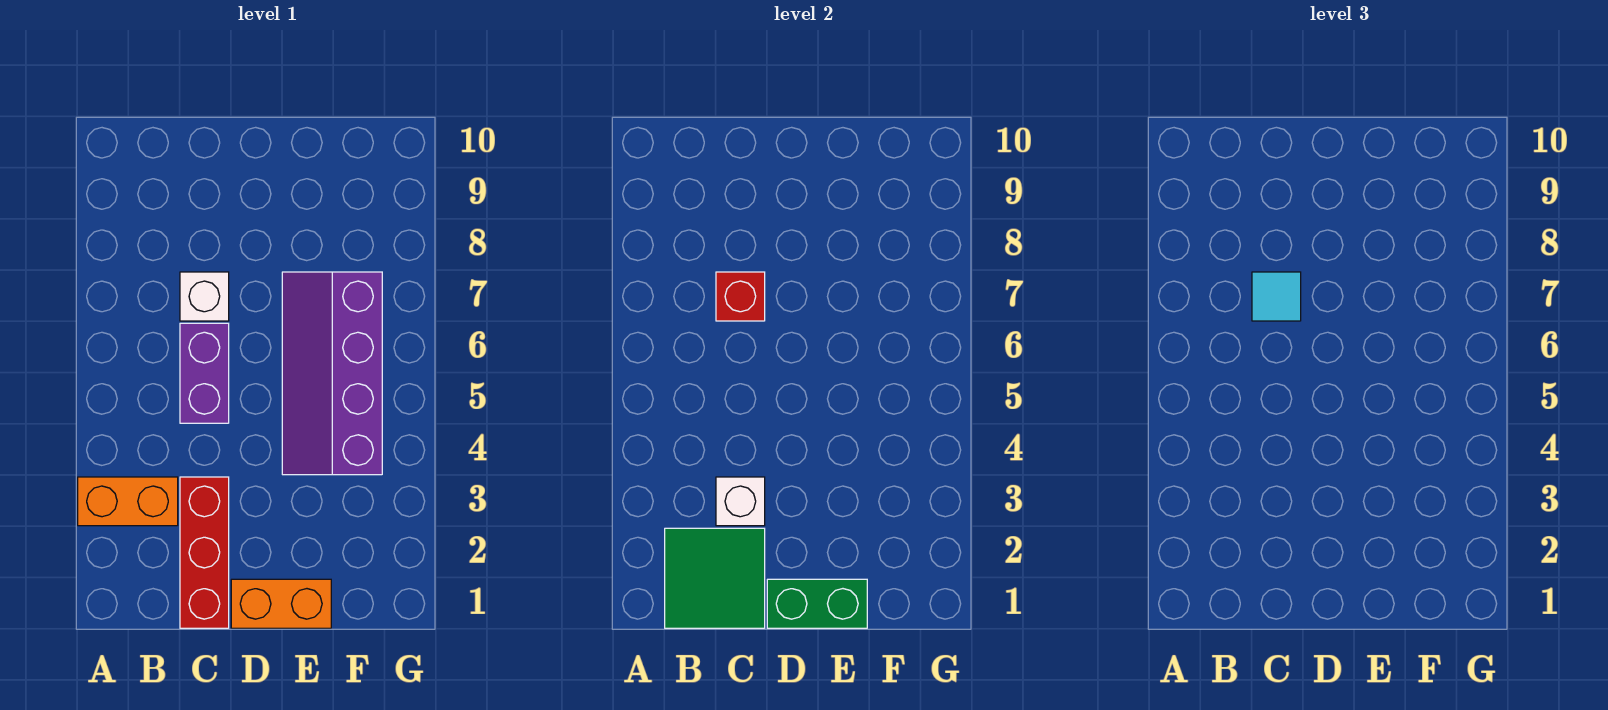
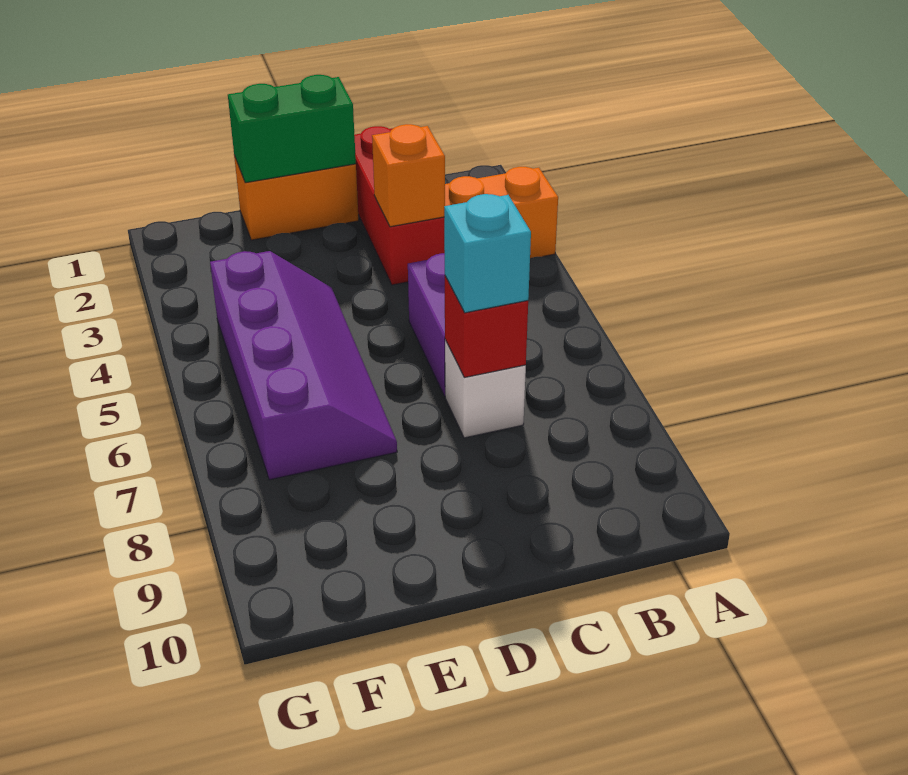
green tile B1:C2 level 2 -> none
white brick C3 level 2 -> orange brick C3 level 2
cyan tile C7 level 3 -> cyan brick C7 level 3

